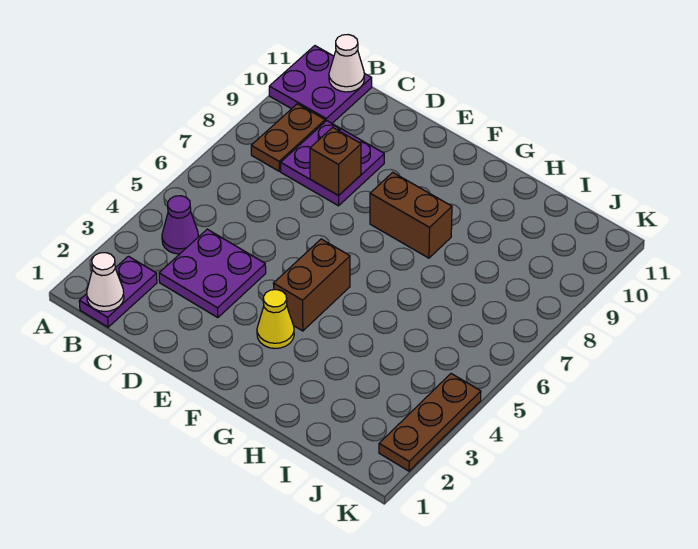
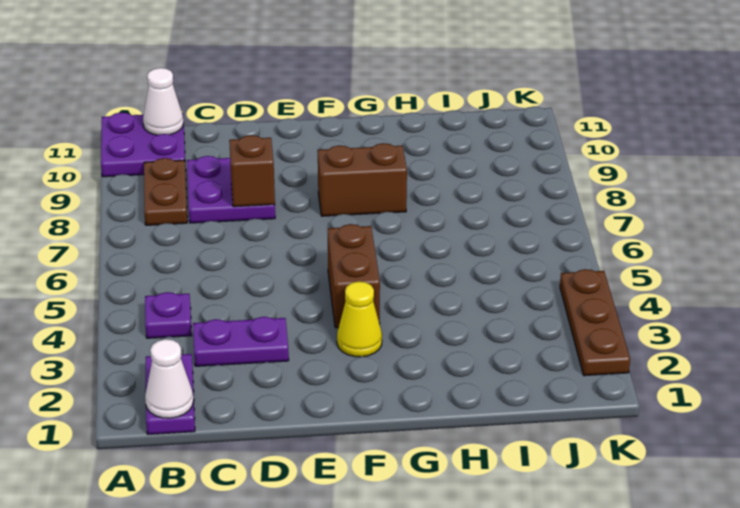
purple cone B4 level 1 -> purple plate B4 level 1
purple plate C3:D4 level 1 -> purple plate C3:D3 level 1

